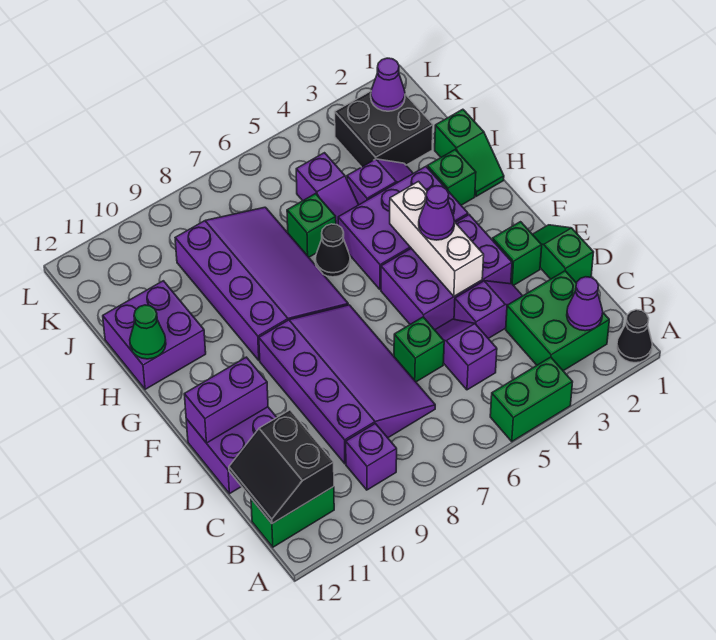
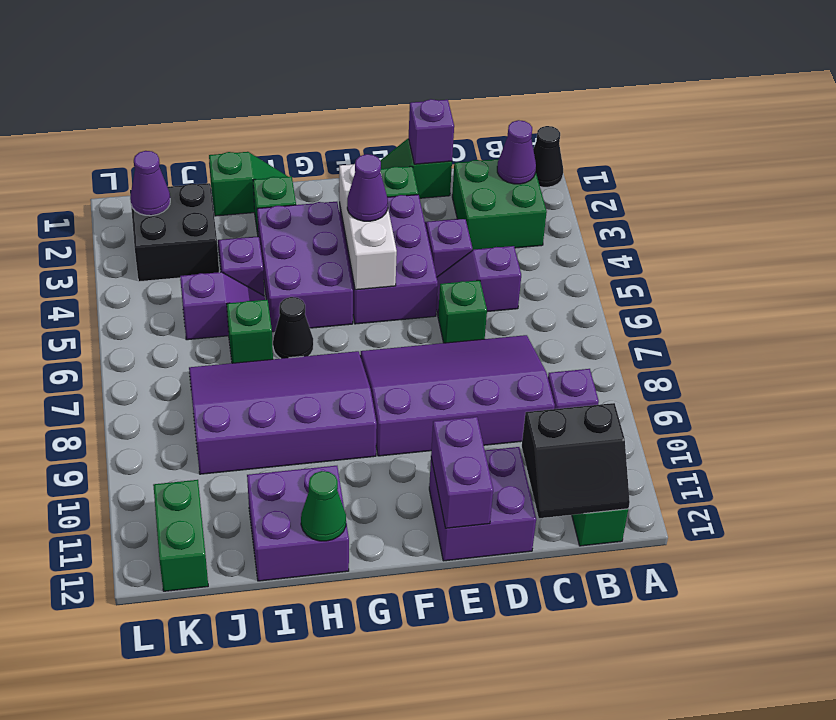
green brick A4:A5 level 1 -> green brick K11:K12 level 1
none -> purple brick D1 level 2
white brick E4:G4 level 2 -> white brick F3:F5 level 2

